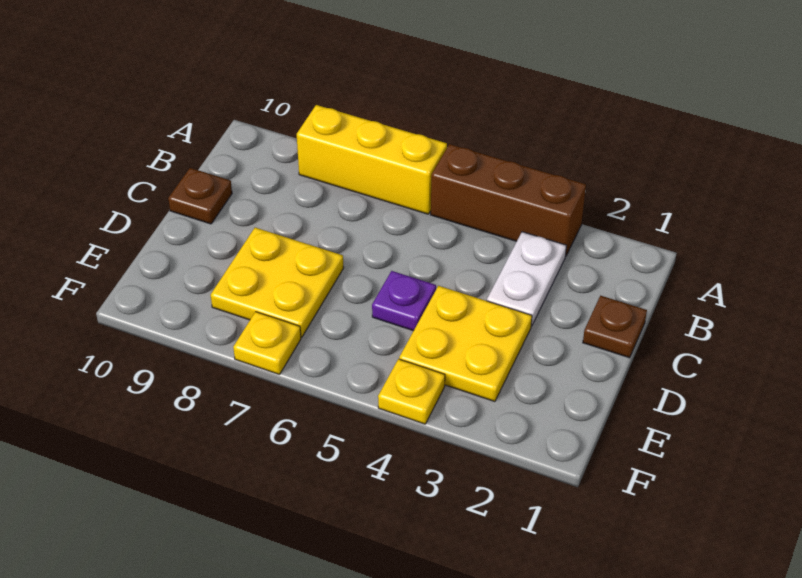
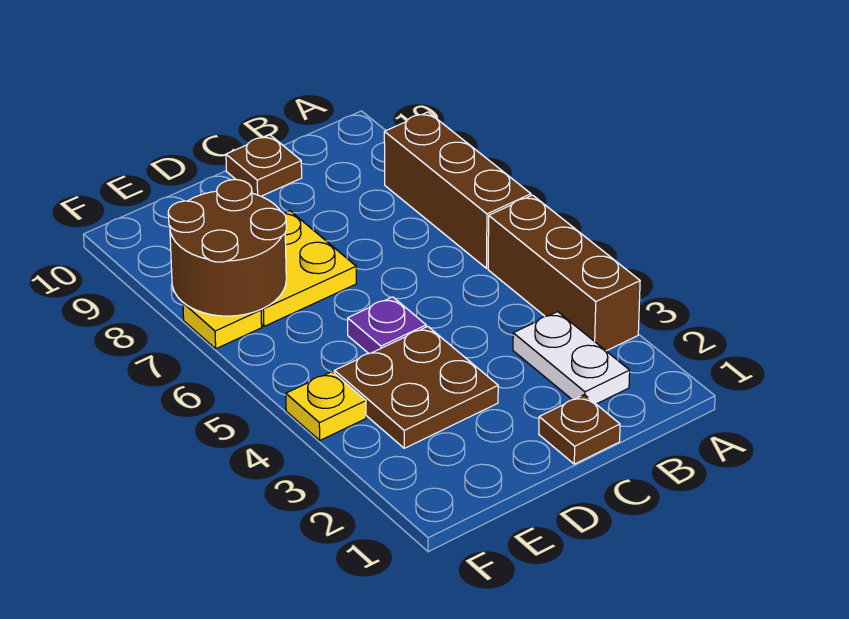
yellow brick A6:A8 level 1 -> brown brick A6:A8 level 1
white plate B3:C3 level 1 -> white plate B2:B3 level 1
yellow plate D3:E4 level 1 -> brown plate D3:E4 level 1
none -> brown round brick E7:F8 level 2

